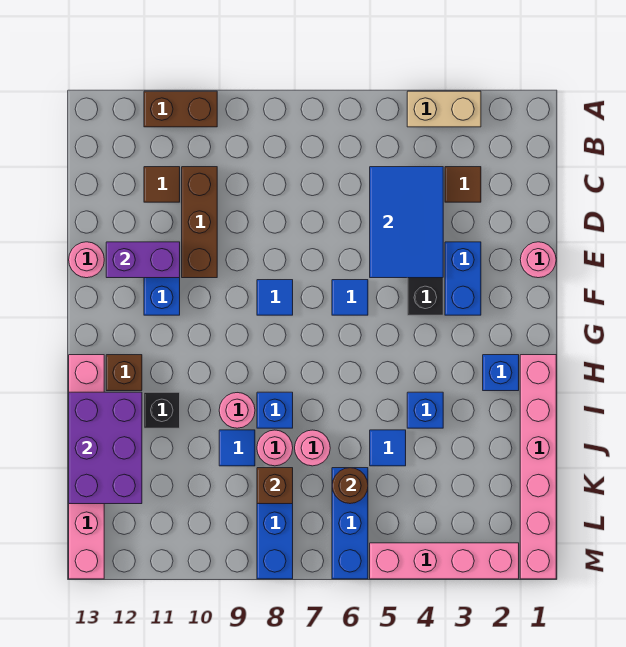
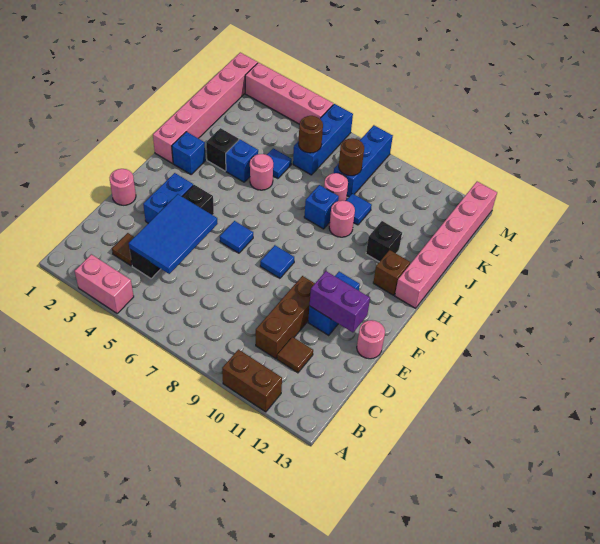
tan brick A3:A4 level 1 -> pink brick A3:A4 level 1
none -> black brick I3 level 1
purple brick I12:K13 level 2 -> none
pink round brick J7 level 1 -> pink round brick I5 level 1
brown brick K8 level 2 -> brown round brick K8 level 2

